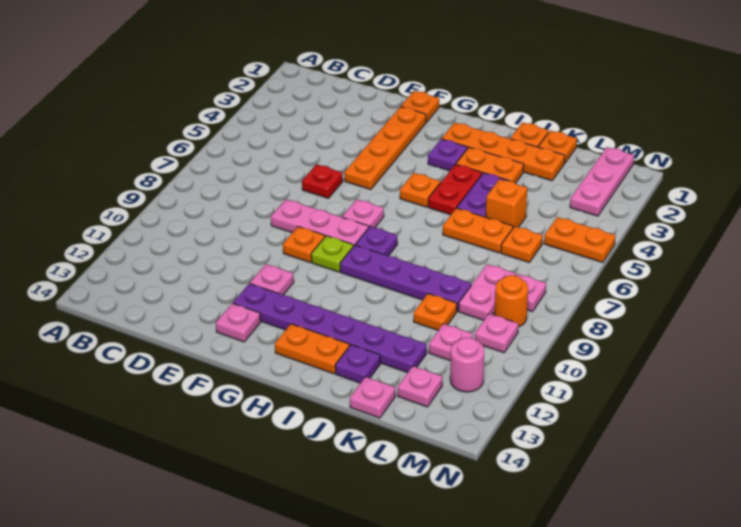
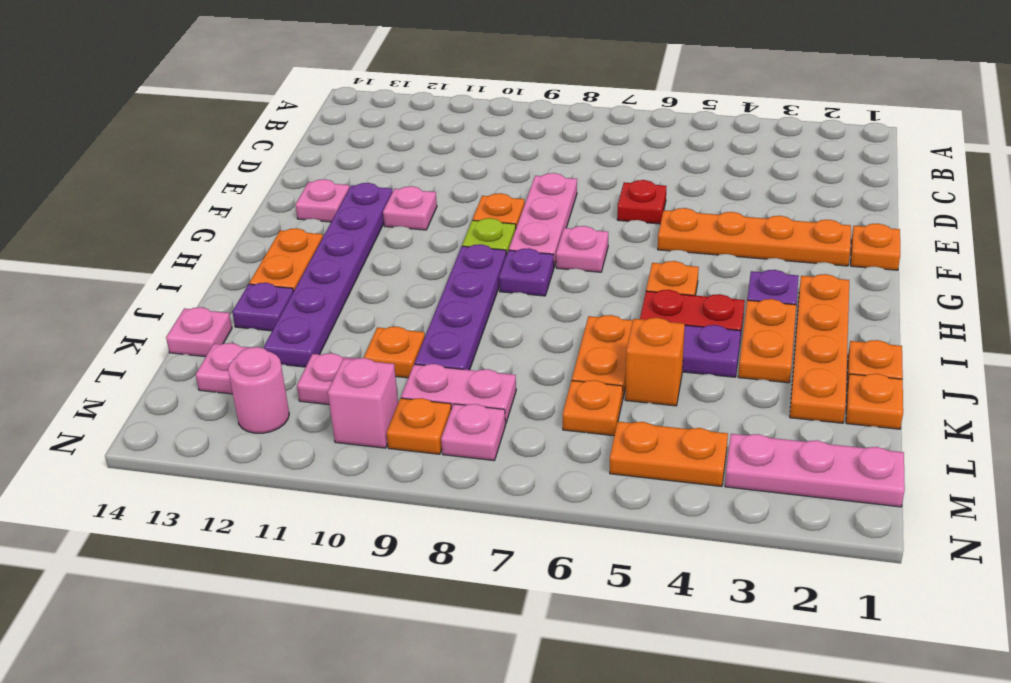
orange plate M5:N5 level 1 -> orange plate M4:M5 level 1
orange round brick M9 level 1 -> orange plate M9 level 1
pink plate M10 level 1 -> pink brick M10 level 1

